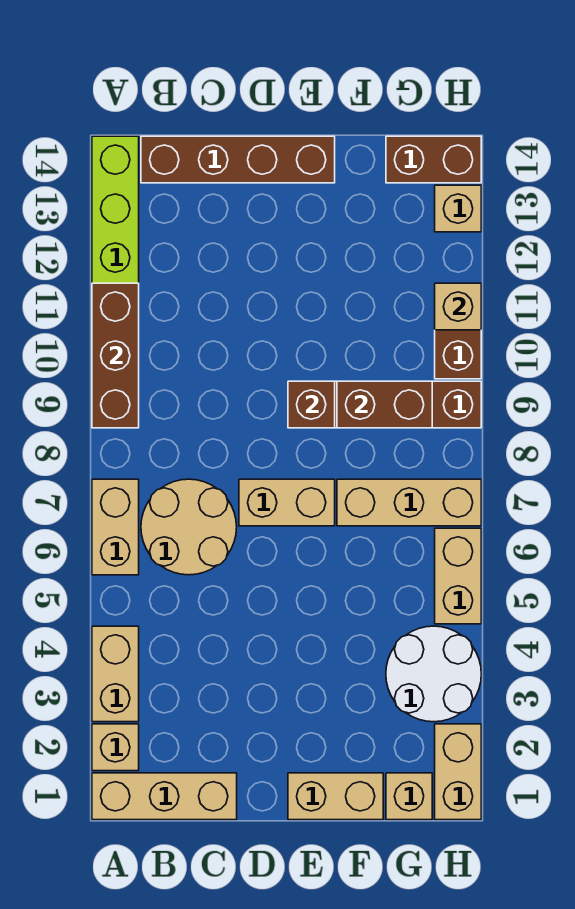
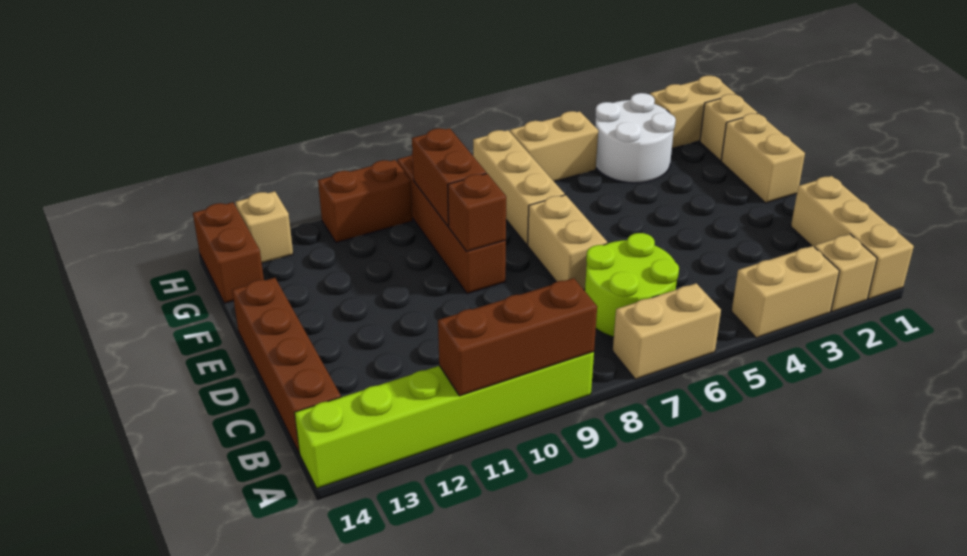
tan round brick B6:C7 level 1 -> lime round brick B6:C7 level 1
tan brick H11 level 2 -> none

